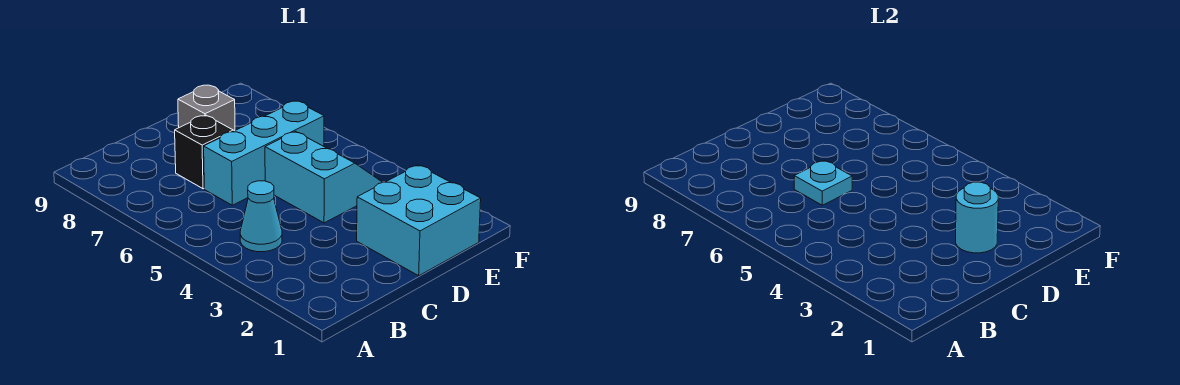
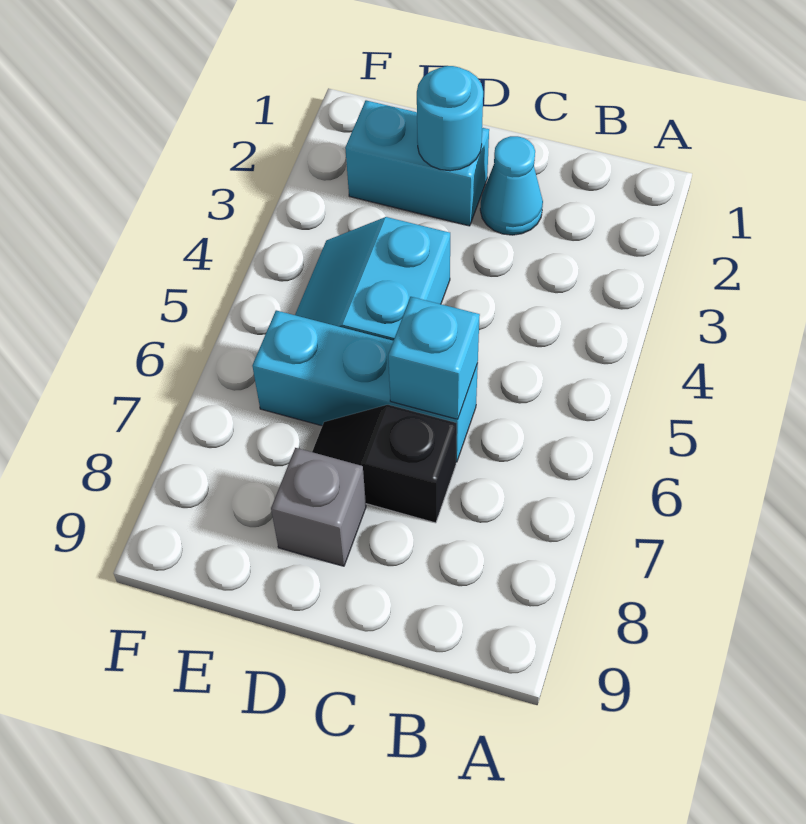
cyan cone B4 level 1 -> cyan cone C2 level 1
cyan plate C6 level 2 -> cyan brick C6 level 2
cyan brick D1:E2 level 1 -> cyan brick D2:E2 level 1

